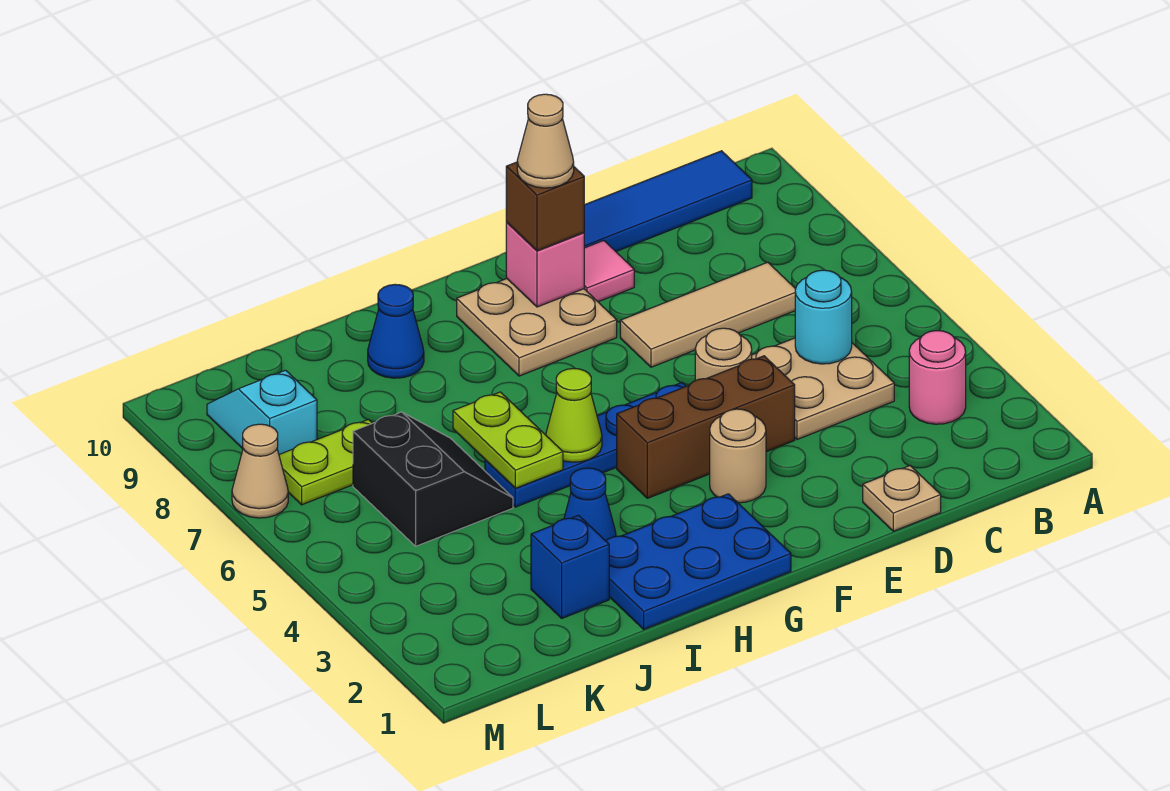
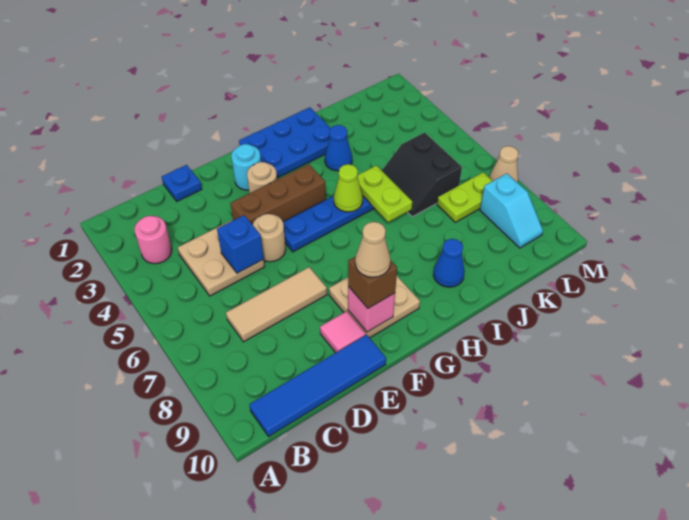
cyan round brick C5 level 2 -> cyan round brick F2 level 1
tan plate D1 level 1 -> blue plate D1 level 1
blue brick J2 level 1 -> blue brick D5 level 2

